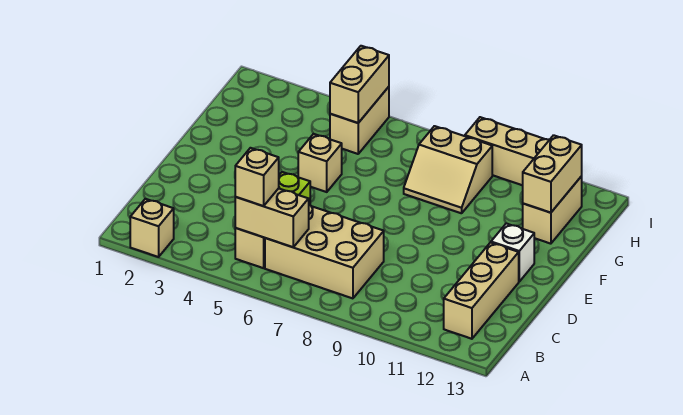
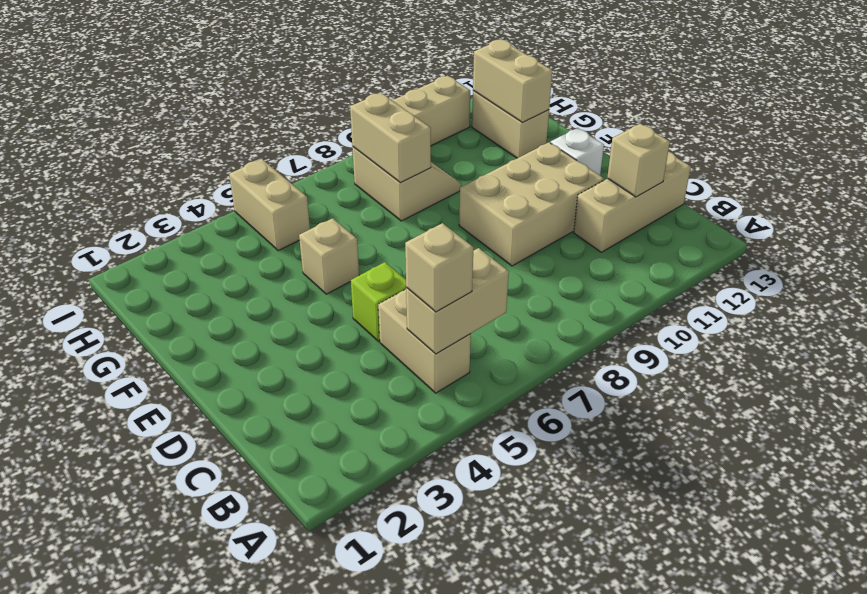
tan brick A2 level 1 -> tan brick C12 level 2
tan brick B6:C8 level 1 -> tan brick D9:E11 level 1
tan brick B12:D12 level 1 -> tan brick C11:C13 level 1
tan slope G8:H9 level 1 top H -> tan slope G8:H9 level 1 top 8
tan brick H5:I5 level 2 -> tan brick G8:H8 level 2

